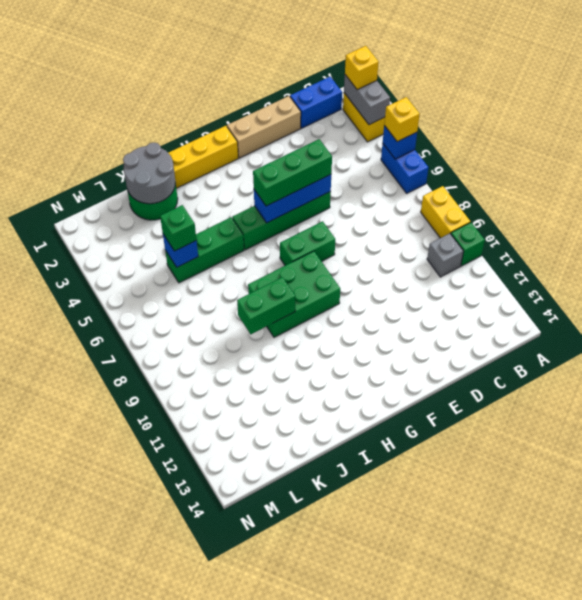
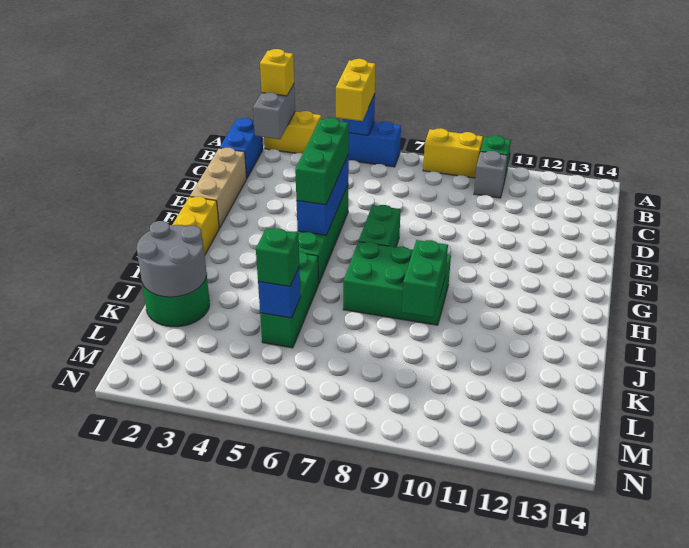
grey brick A2:A3 level 2 -> grey brick A2:B2 level 2
yellow brick A5 level 3 -> yellow brick A5:B5 level 3
green brick G8:I9 level 1 -> green brick H7:I9 level 1

